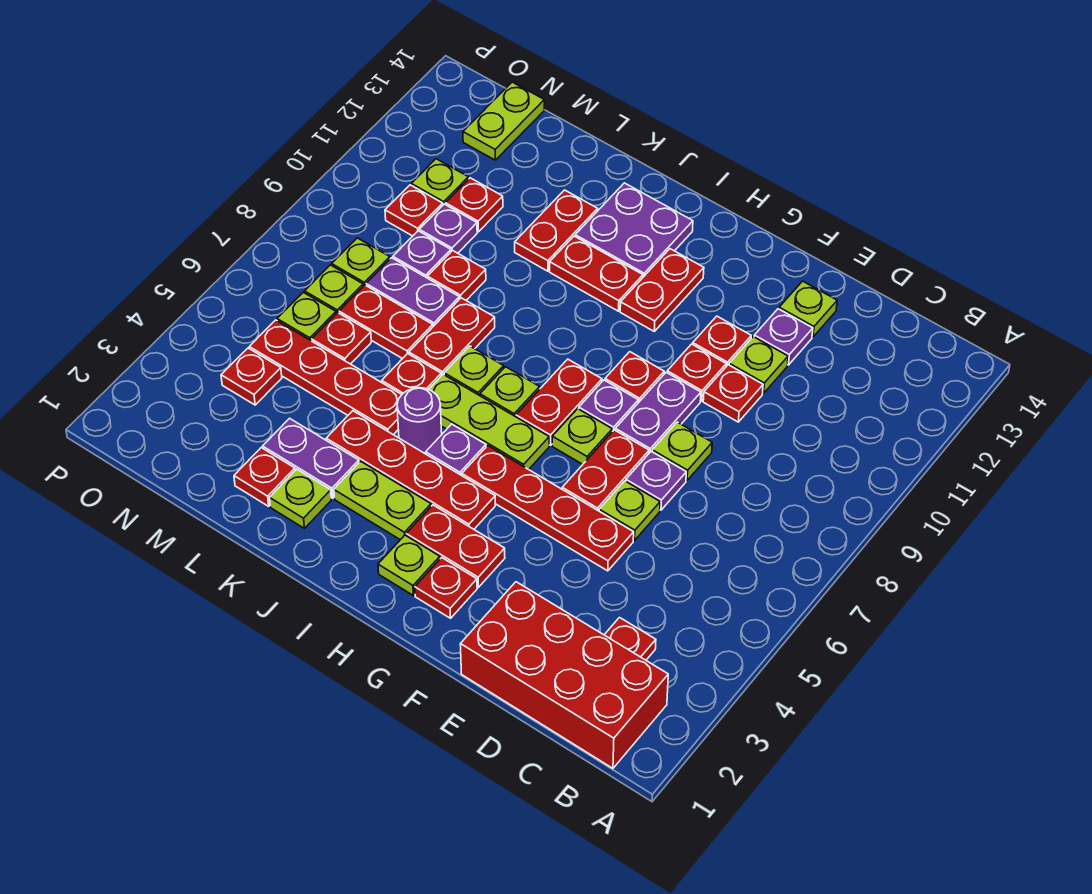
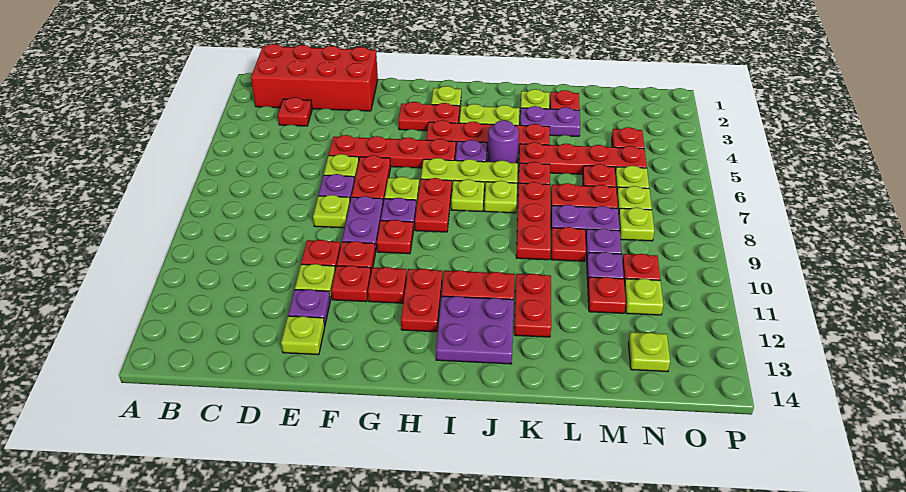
red plate G2 level 1 -> red plate G11 level 1
red plate K7:K8 level 1 -> red plate K7:K9 level 1
lime plate N13:N14 level 1 -> lime plate N13 level 1

